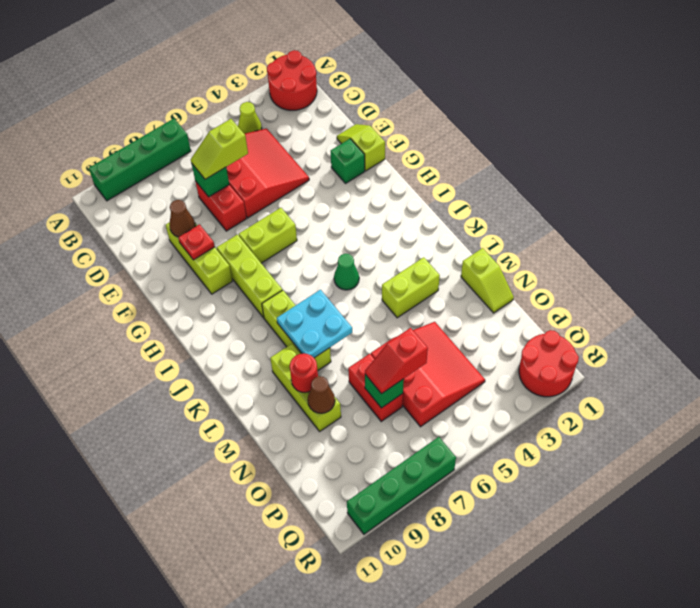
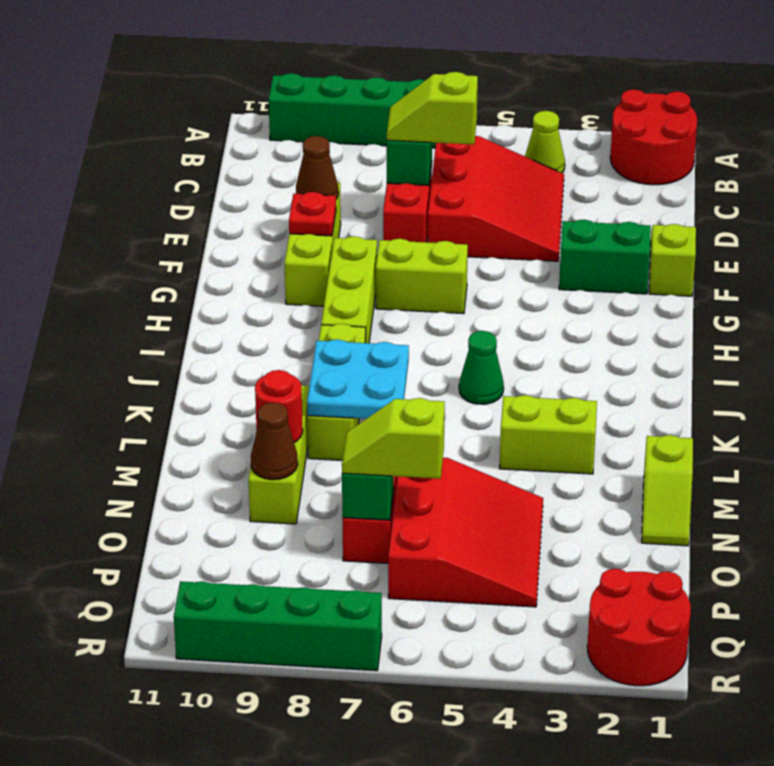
green brick F2 level 1 -> green brick F2:F3 level 1
red slope O6:O7 level 3 top 6 -> lime slope O6:O7 level 3 top 6

